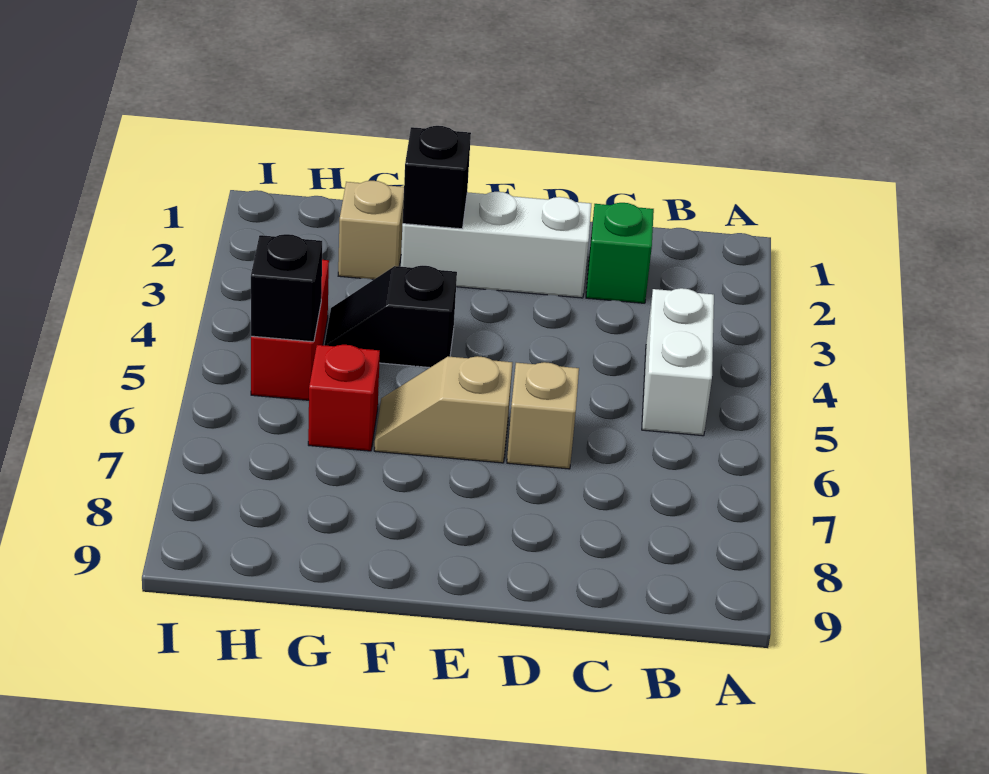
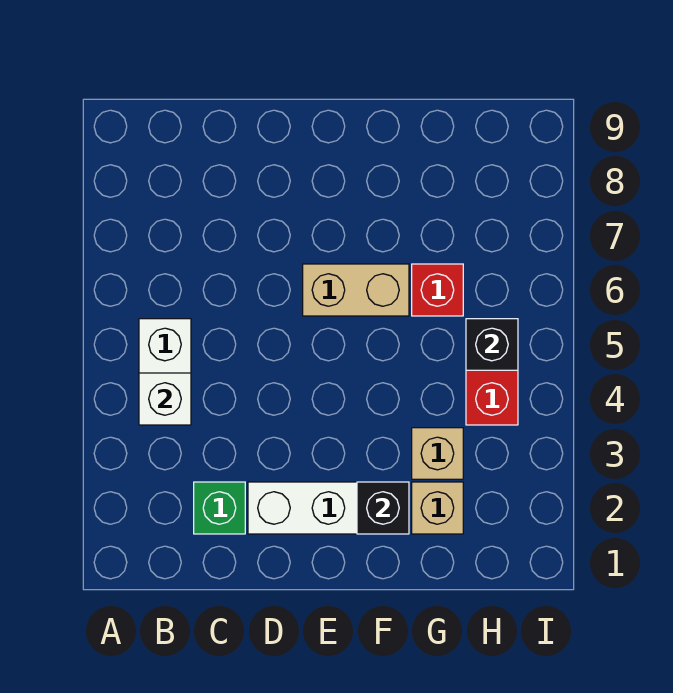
none -> white brick B4 level 2
tan brick D6 level 1 -> tan brick G3 level 1
tan slope E6:F6 level 1 top E -> tan brick E6:F6 level 1
black slope F4:G4 level 1 top F -> none

